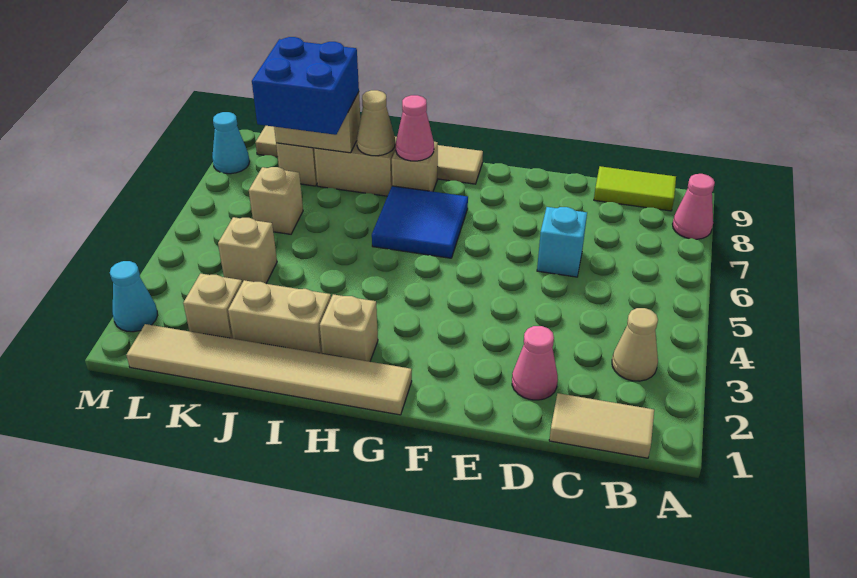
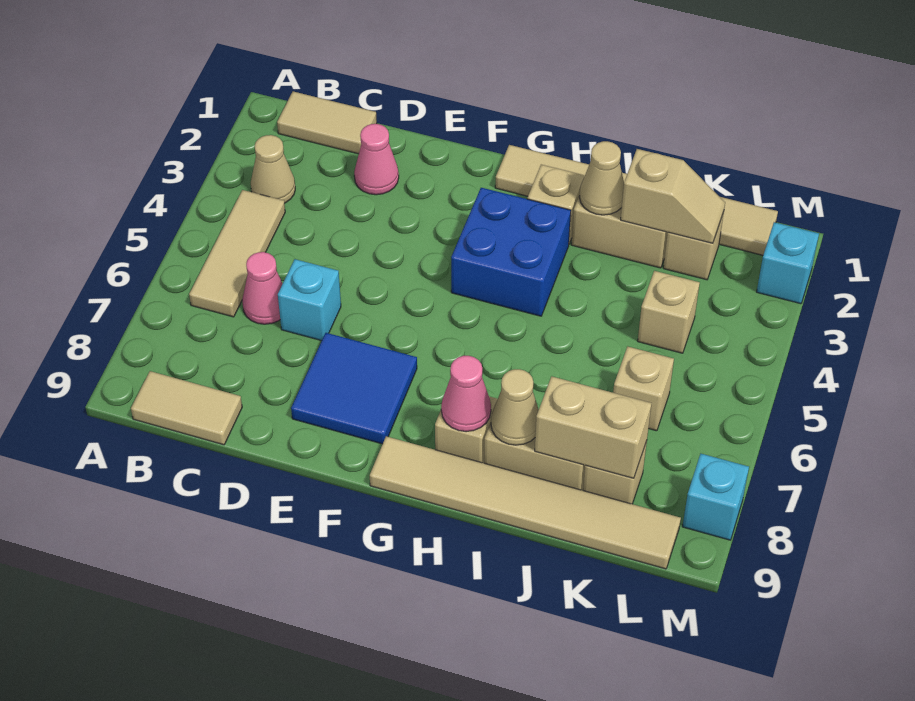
pink cone A8 level 1 -> pink cone C6 level 1
none -> tan tile B4:B6 level 1
lime tile B9:C9 level 1 -> tan tile B9:C9 level 1
blue tile G6:H7 level 1 -> blue tile E7:F8 level 1
none -> tan cone I2 level 2
none -> tan slope J2:K2 level 2 top J
blue brick J7:K8 level 3 -> blue brick G3:H4 level 1
cyan cone M2 level 1 -> cyan brick M2 level 1
cyan cone M8 level 1 -> cyan brick M8 level 1

